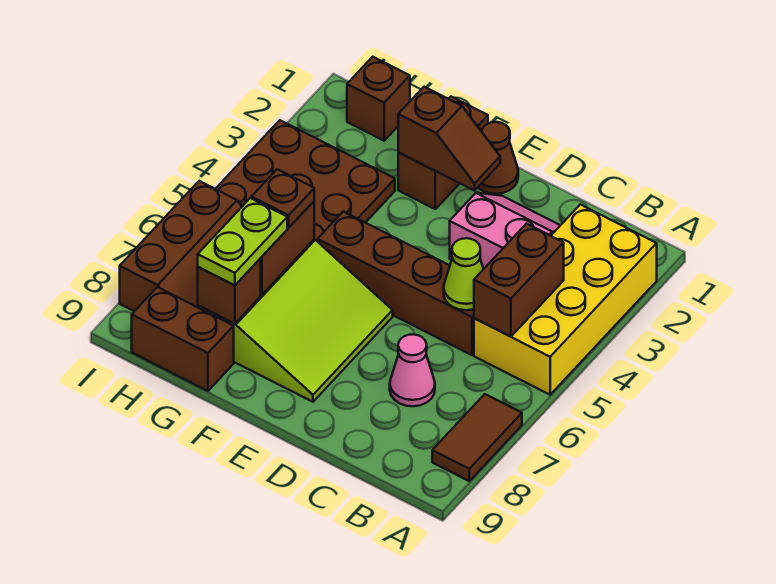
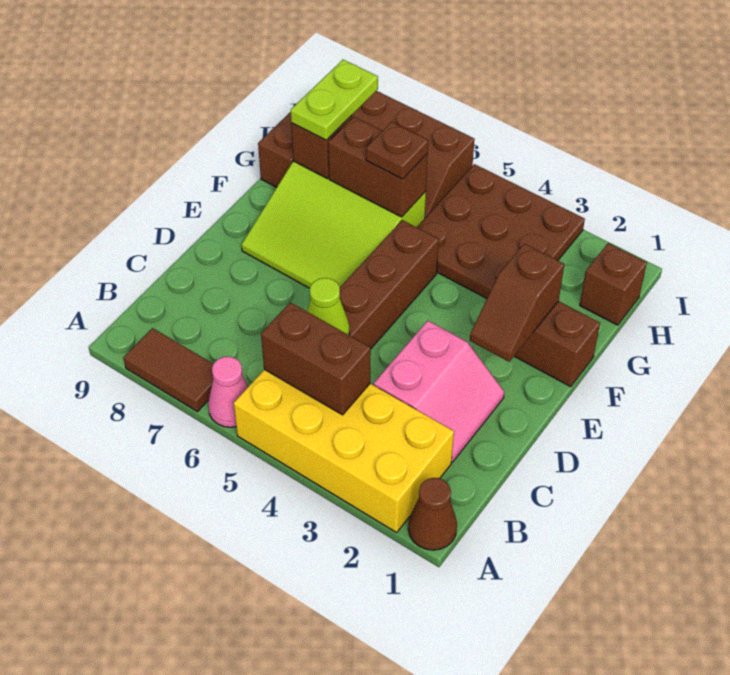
pink cone C7 level 1 -> pink cone A6 level 1
brown cone E1 level 1 -> brown cone A1 level 1
lime plate G7:G8 level 3 -> lime plate G8:H8 level 3

